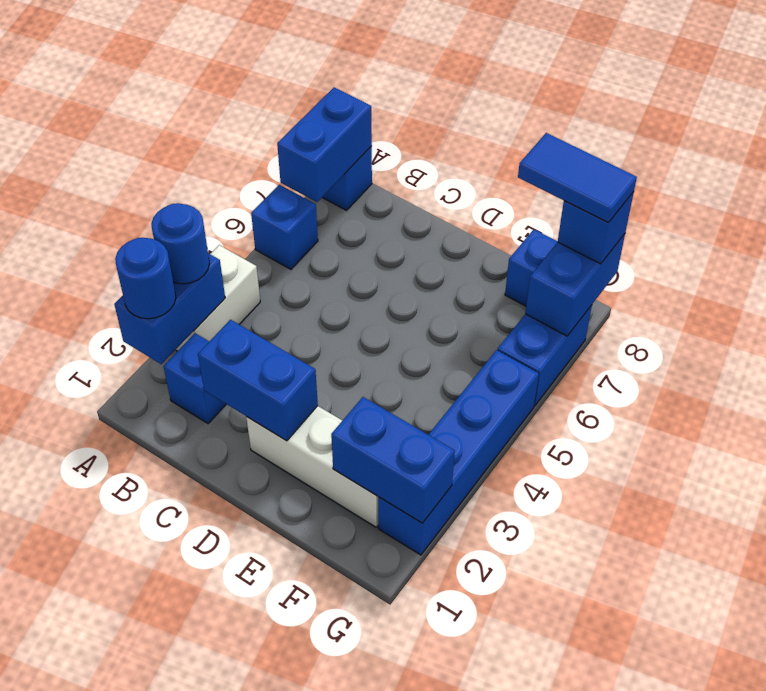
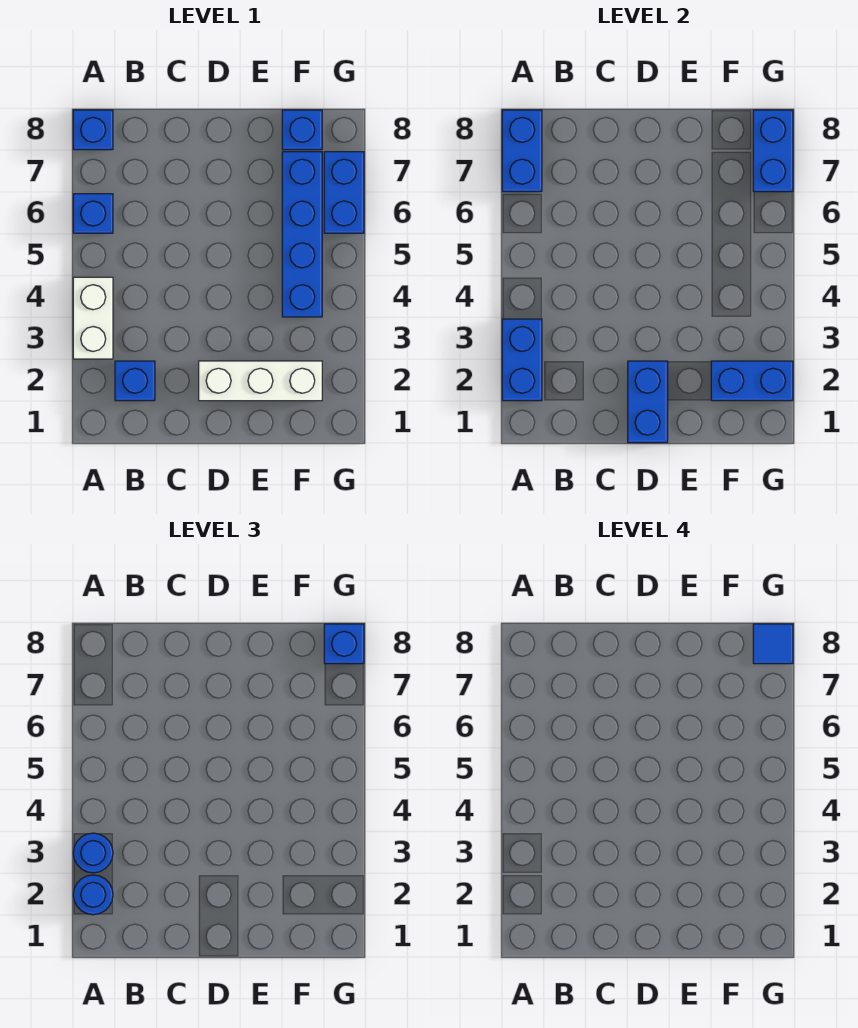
blue brick C2:D2 level 2 -> blue brick D1:D2 level 2
blue tile F8:G8 level 4 -> blue tile G8 level 4
blue brick G2:G5 level 1 -> blue brick F4:F7 level 1

